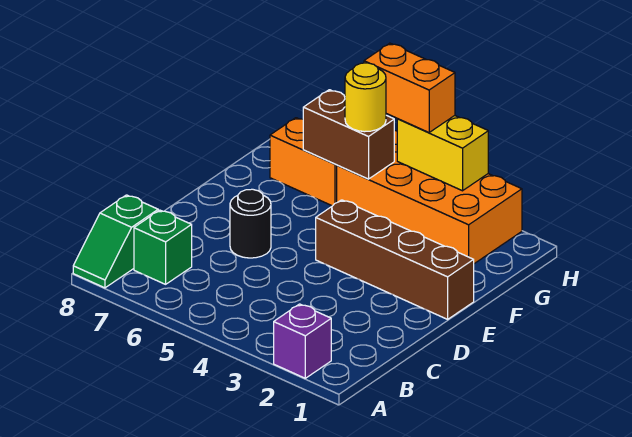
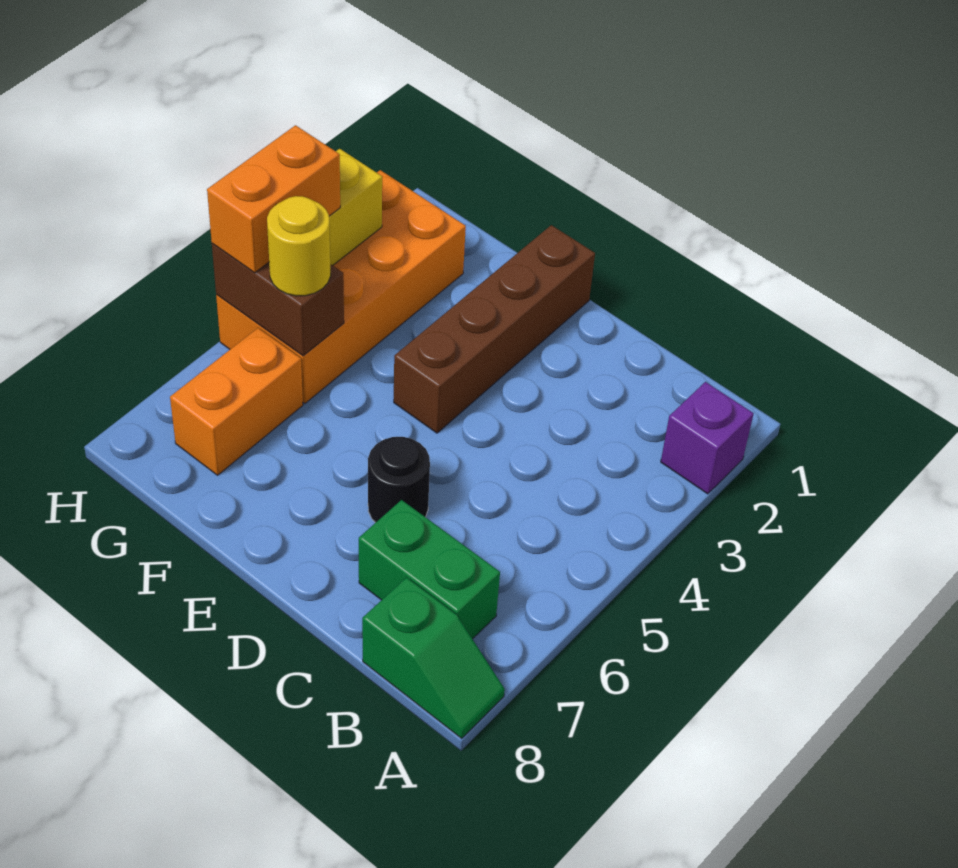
green brick B7 level 1 -> green brick B7:C7 level 1
brown brick G5:G6 level 2 -> brown brick G5:H5 level 2

